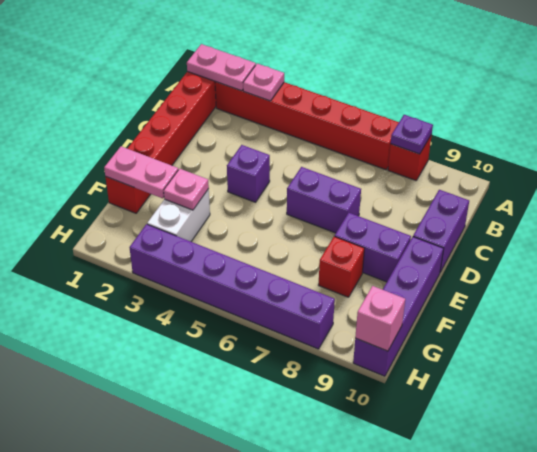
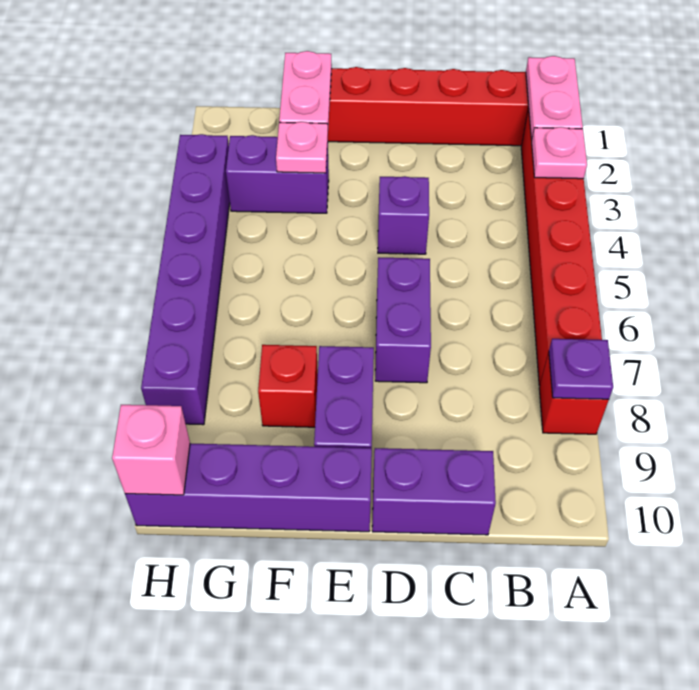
white brick F3:G3 level 1 -> purple brick F3:G3 level 1

